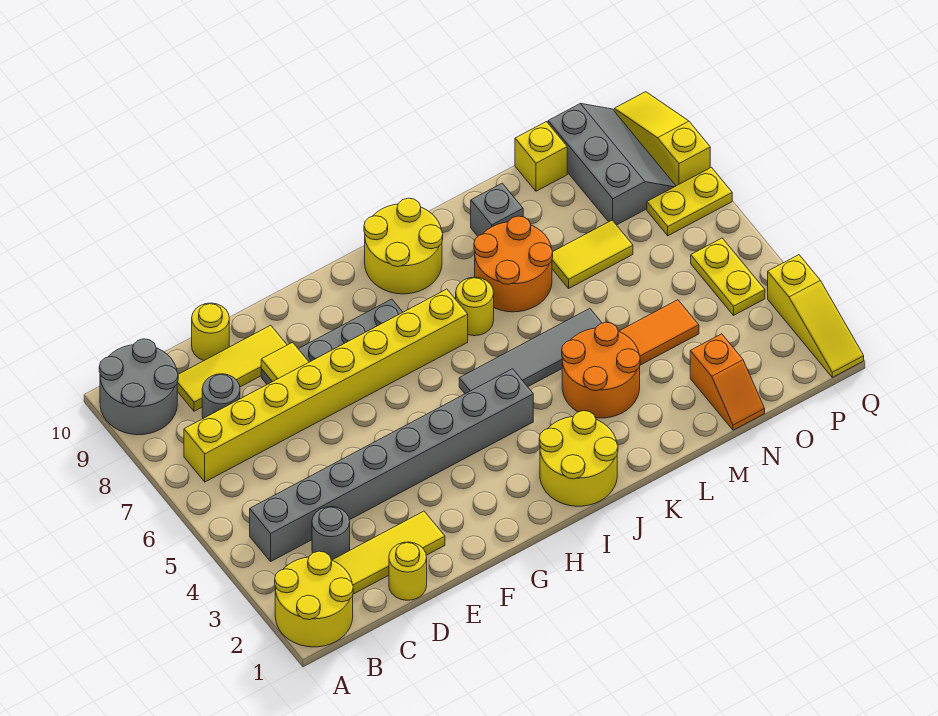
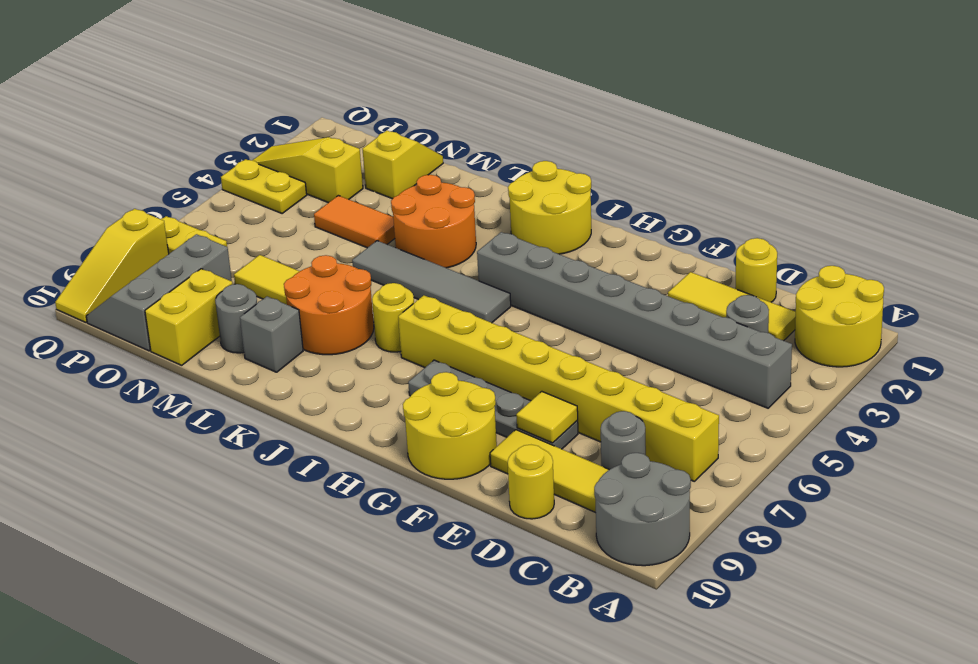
yellow round brick I9:J10 level 1 -> yellow round brick F9:G10 level 1
none -> grey round brick M9 level 1
orange slope N1:N2 level 1 top 2 -> yellow slope N1:N2 level 1 top 2
yellow brick N10 level 1 -> yellow brick N9:N10 level 1
yellow plate P4:P5 level 1 -> yellow plate P4:Q4 level 1
yellow slope Q1:Q3 level 1 top 3 -> yellow slope O3:Q3 level 1 top O

